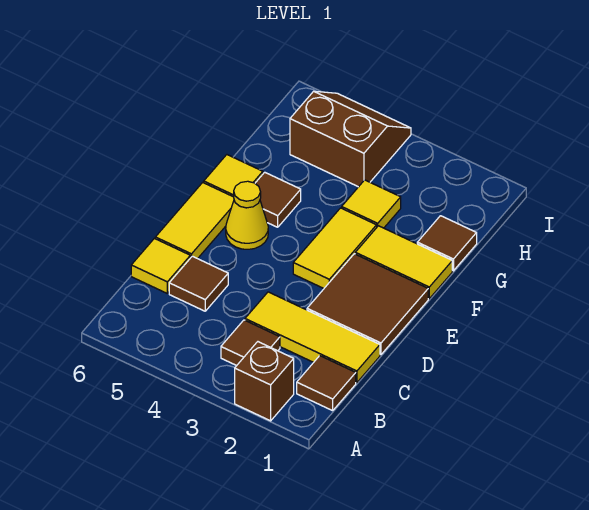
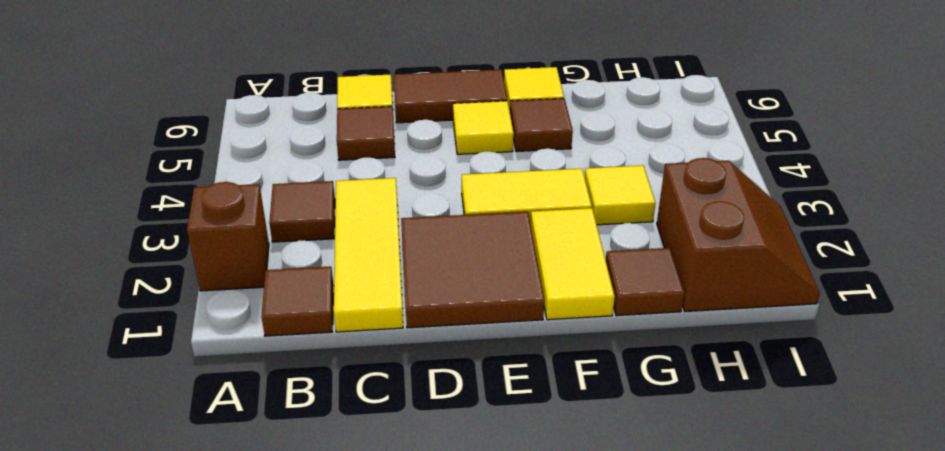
yellow tile D6:E6 level 1 -> brown tile D6:E6 level 1
yellow cone E5 level 1 -> yellow tile E5 level 1
brown slope H4:I5 level 1 top H -> brown slope H1:I2 level 1 top H

